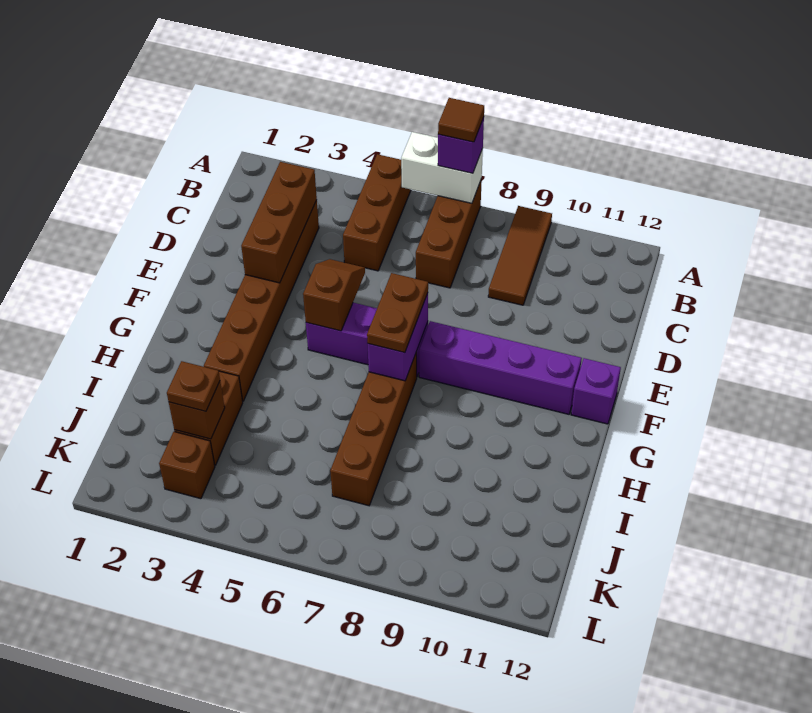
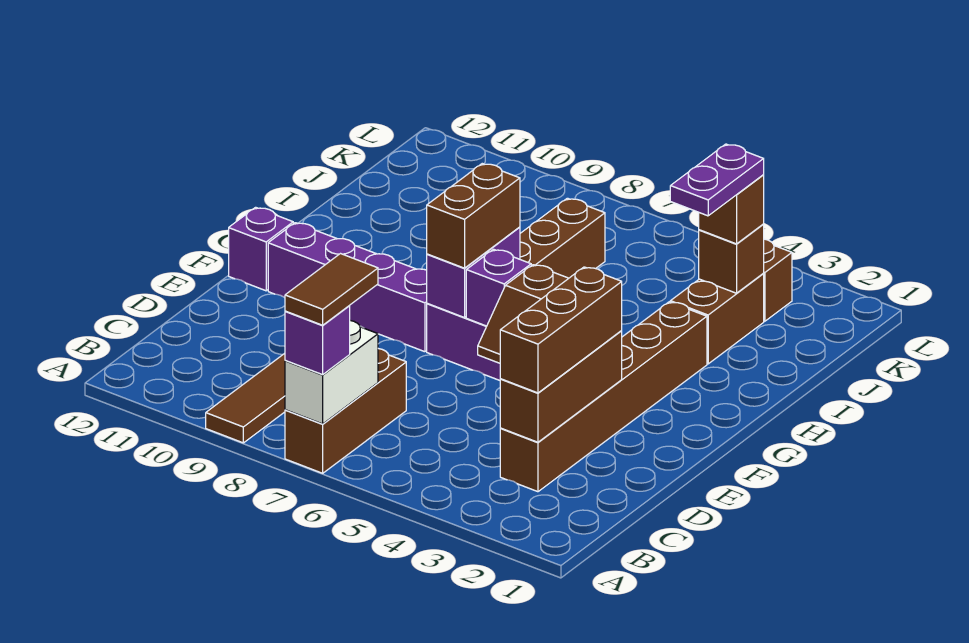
brown brick A5:C5 level 1 -> brown brick C3:E3 level 3
white brick A6:A7 level 2 -> white brick A7:B7 level 2
brown tile A7 level 4 -> brown tile A7:B7 level 4
none -> purple brick F6 level 2
brown plate F7:G7 level 3 -> brown brick F7:G7 level 3
none -> purple plate I3:J3 level 4
brown plate J3 level 3 -> brown brick J3 level 3

